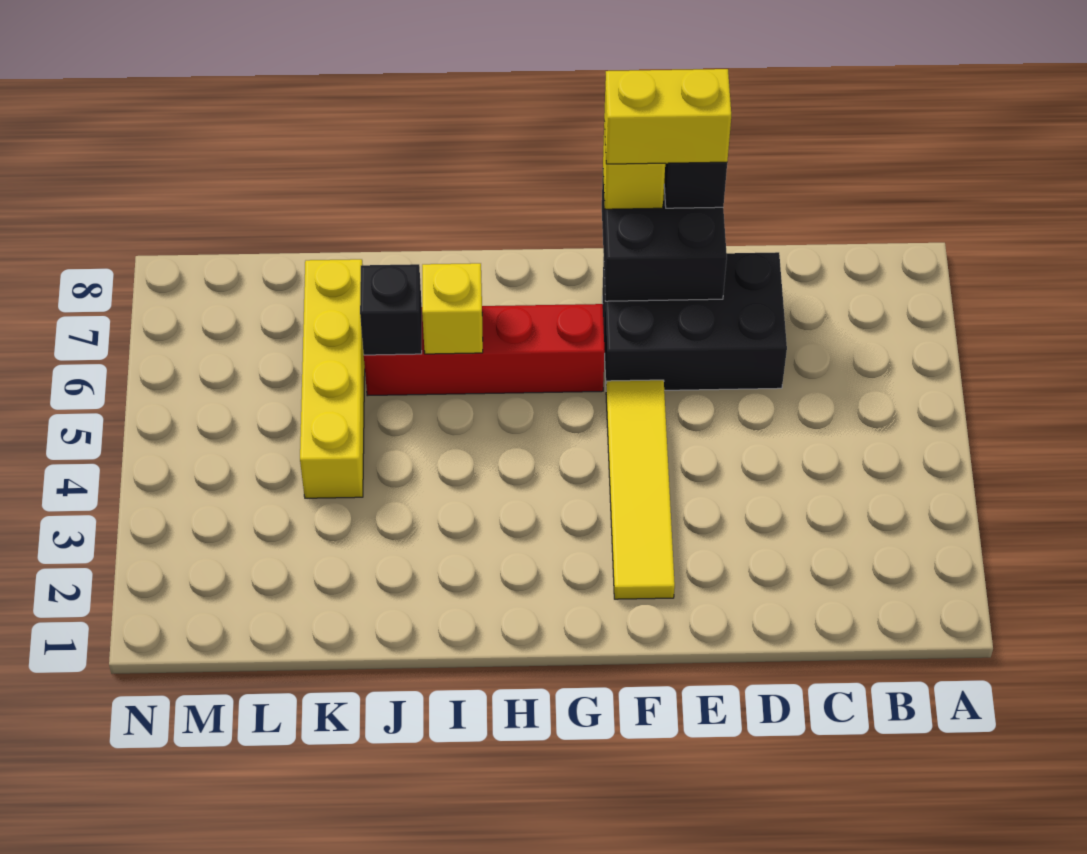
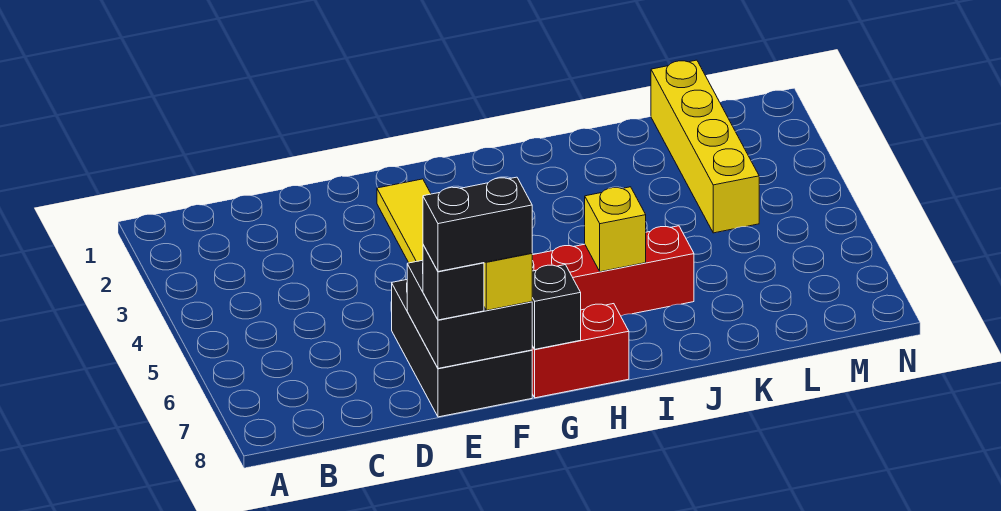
black brick D6:F7 level 1 -> black brick E6:F8 level 1
yellow brick E8:F8 level 4 -> black brick E8:F8 level 4
none -> red brick G8:H8 level 1
black brick J6 level 2 -> black brick G8 level 2
yellow brick K4:K7 level 1 -> yellow brick L1:L4 level 1

